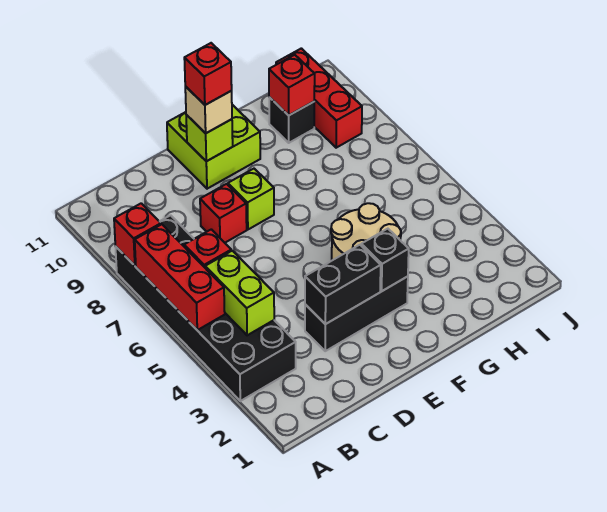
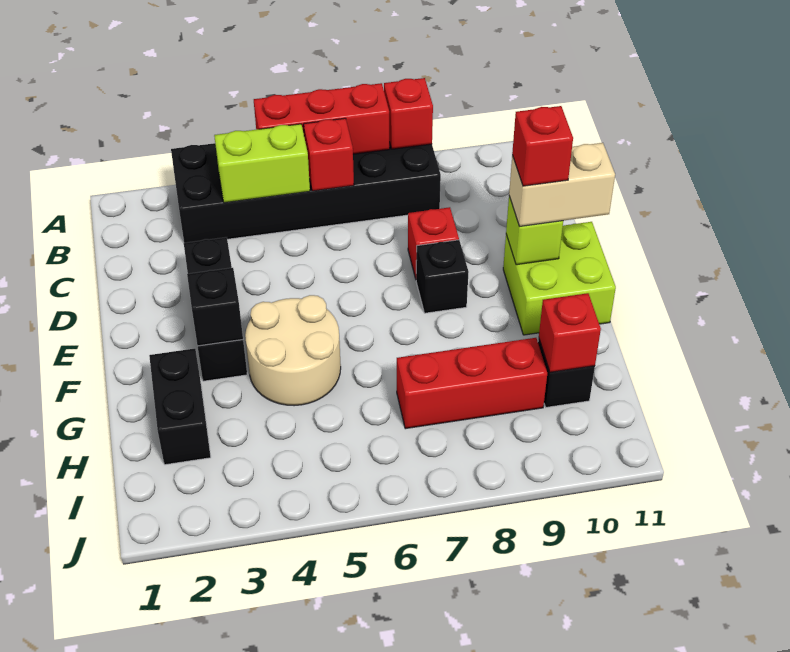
black brick D3:E3 level 2 -> black brick G2:H2 level 1
lime brick E8 level 1 -> black brick E8 level 1
tan brick E10 level 3 -> tan brick E10:E11 level 3
red brick I9:I11 level 1 -> red brick H7:H9 level 1

